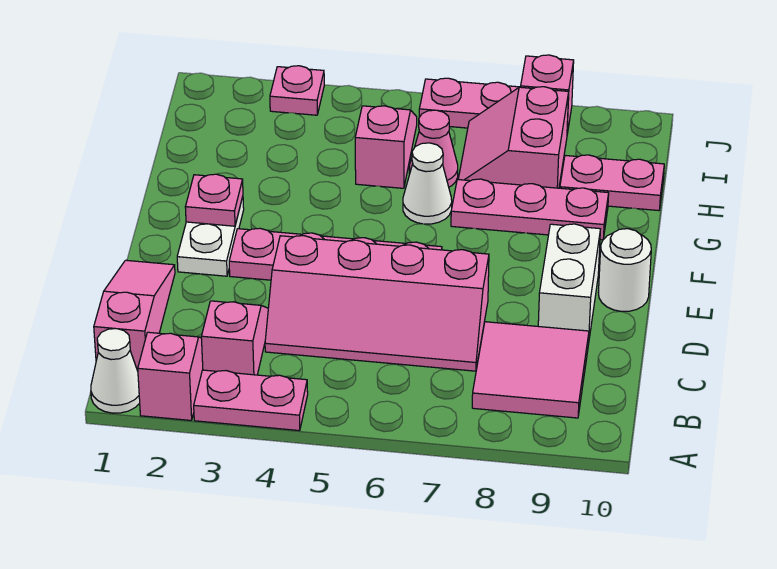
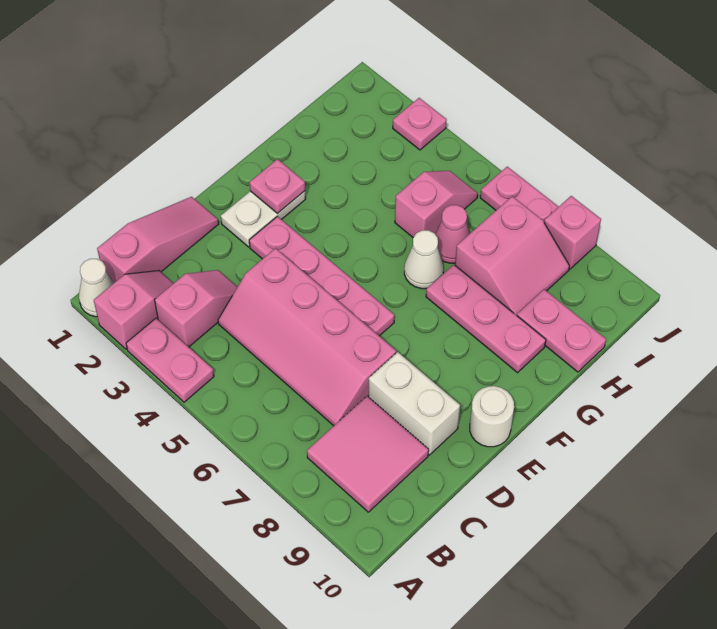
white brick D9:E9 level 1 -> white brick D8:D9 level 1
pink slope H7:I8 level 1 top 8 -> pink slope H7:I8 level 1 top 7

